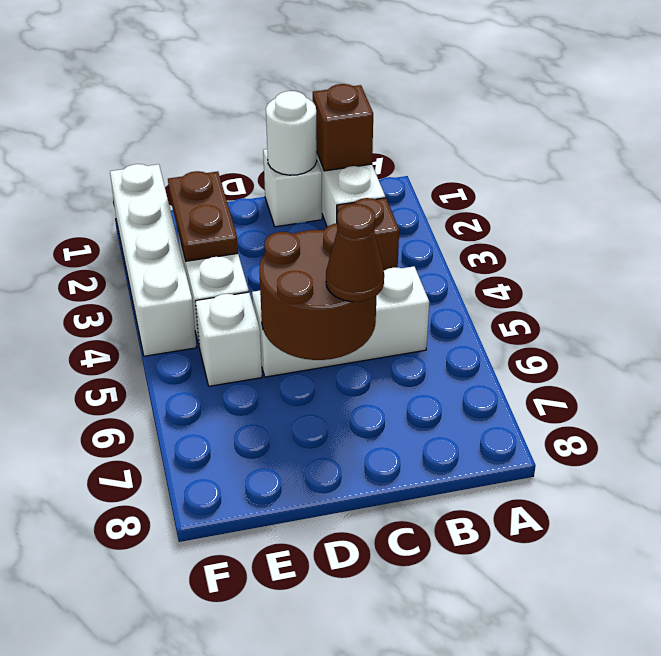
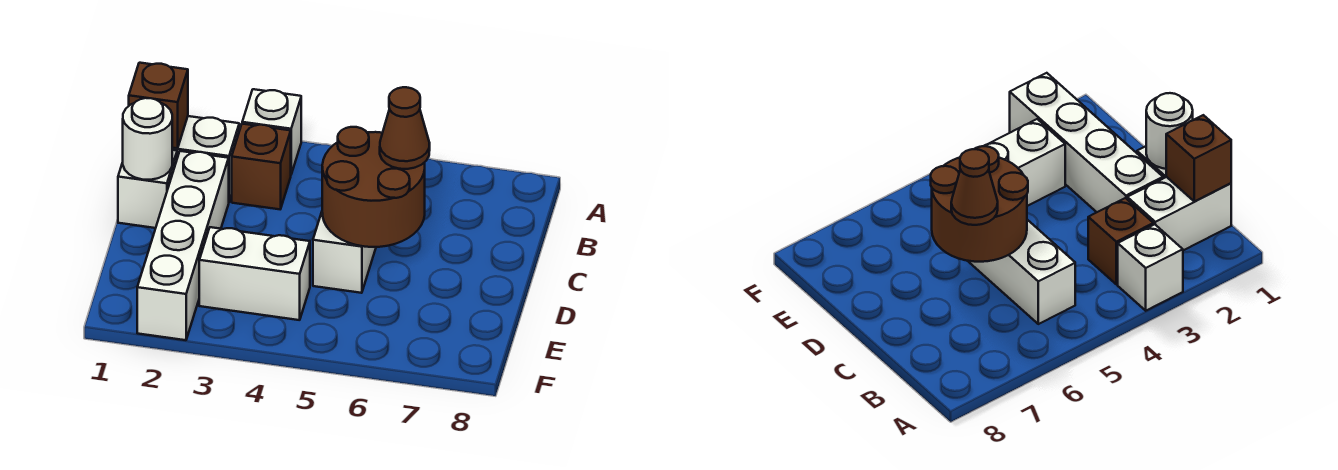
brown plate E2:E3 level 2 -> none
white brick E5 level 1 -> white brick A3 level 1
white brick F1:F4 level 1 -> white brick C2:F2 level 1

